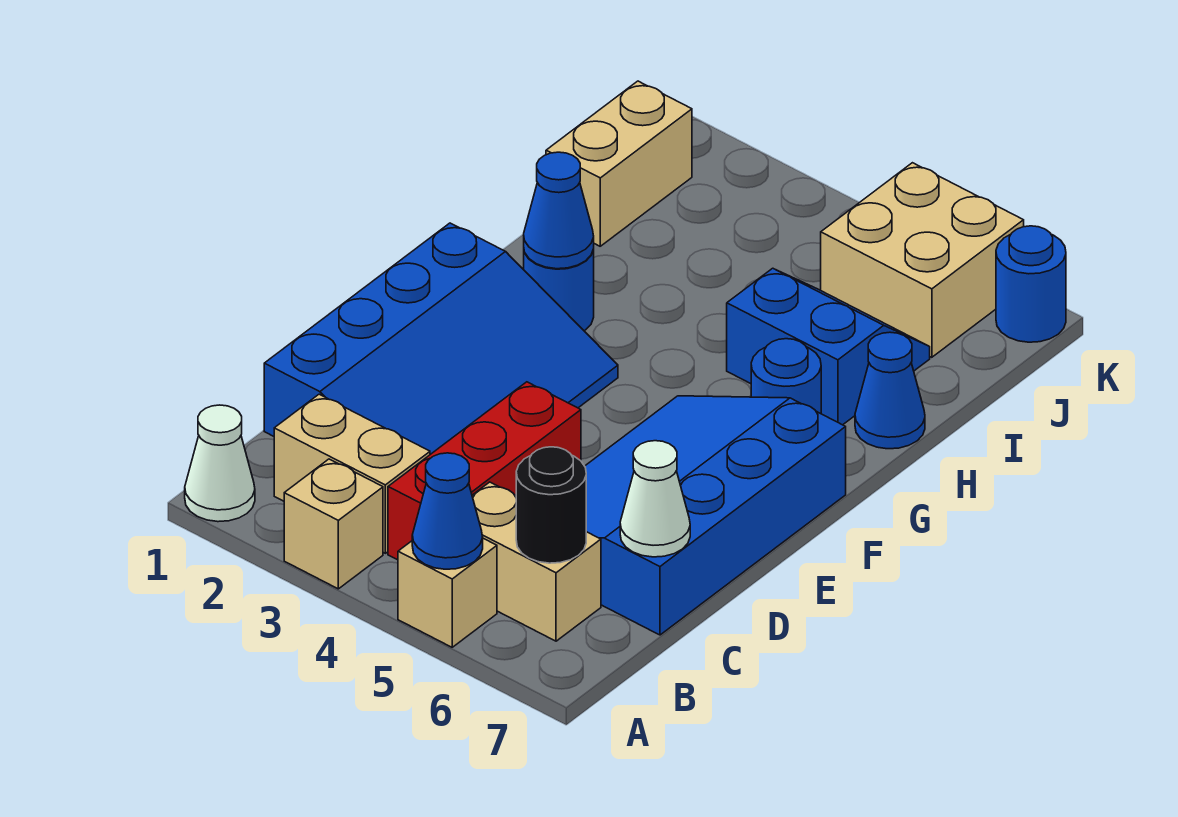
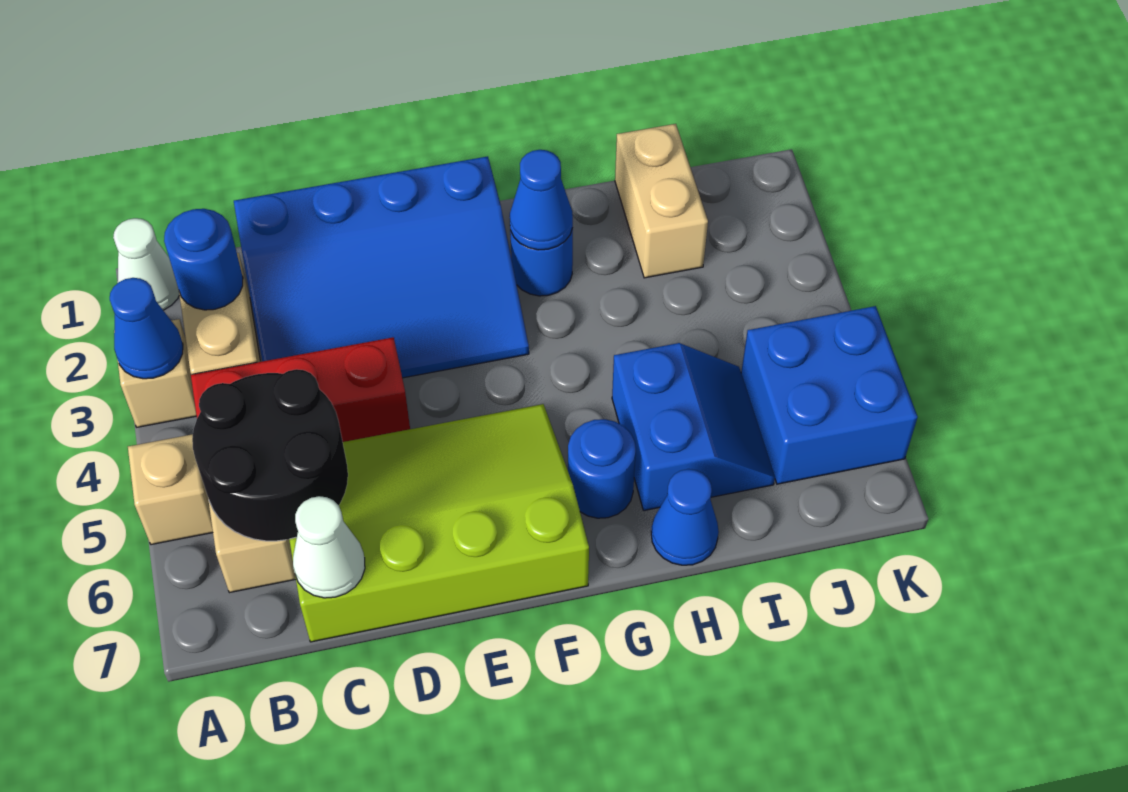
blue cone A5 level 2 -> blue cone A3 level 2
black round brick B6 level 2 -> black round brick B5:C6 level 2
blue slope C5:F7 level 1 top 7 -> lime slope C5:F7 level 1 top 7
tan brick I1:J1 level 1 -> tan brick I1:I2 level 1
tan brick J5:K6 level 1 -> blue brick J5:K6 level 1
blue round brick K7 level 1 -> blue round brick B2 level 2

